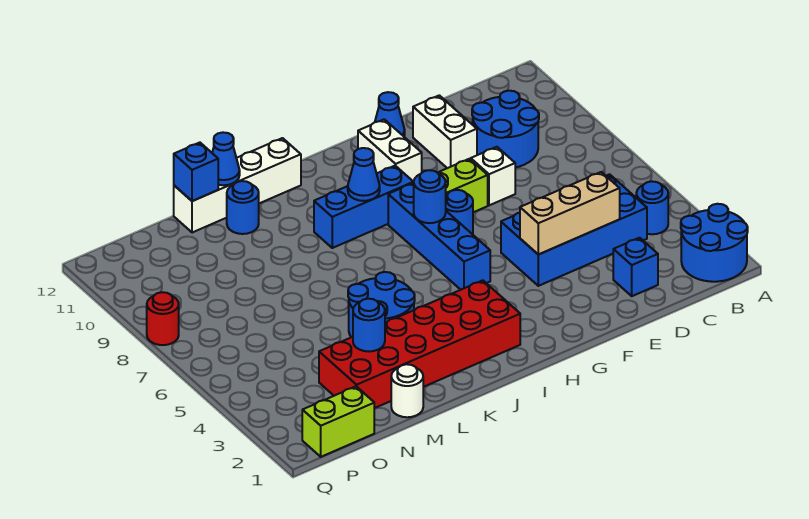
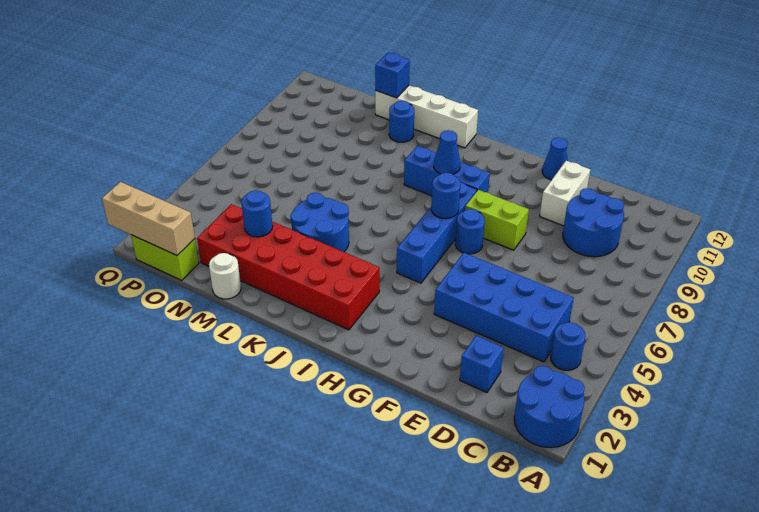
tan brick D4:F4 level 2 -> tan brick O1:Q1 level 2
white brick E8 level 1 -> none
white brick G10:G11 level 1 -> none
blue cone L12 level 2 -> none
red round brick Q8 level 1 -> none

